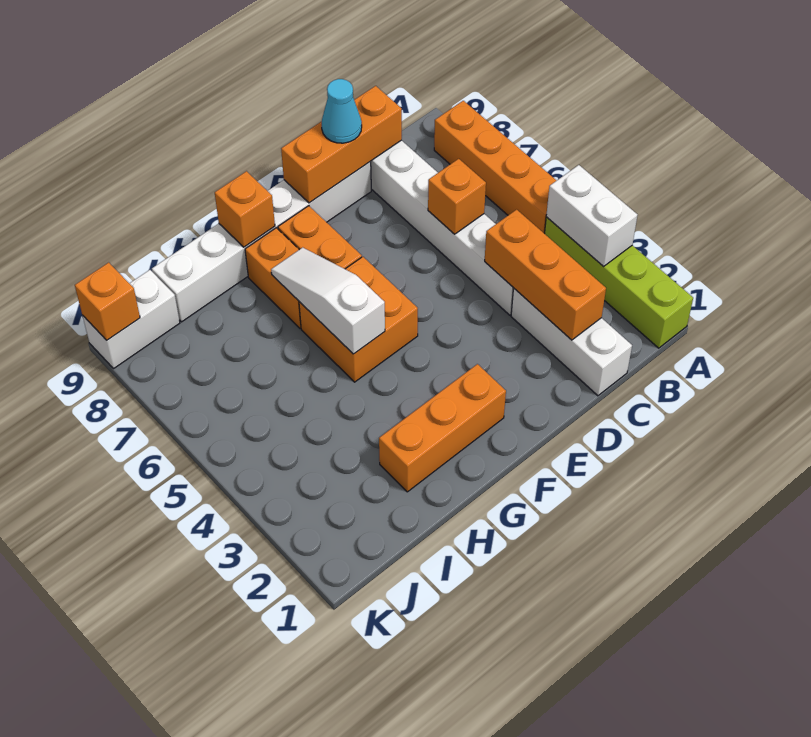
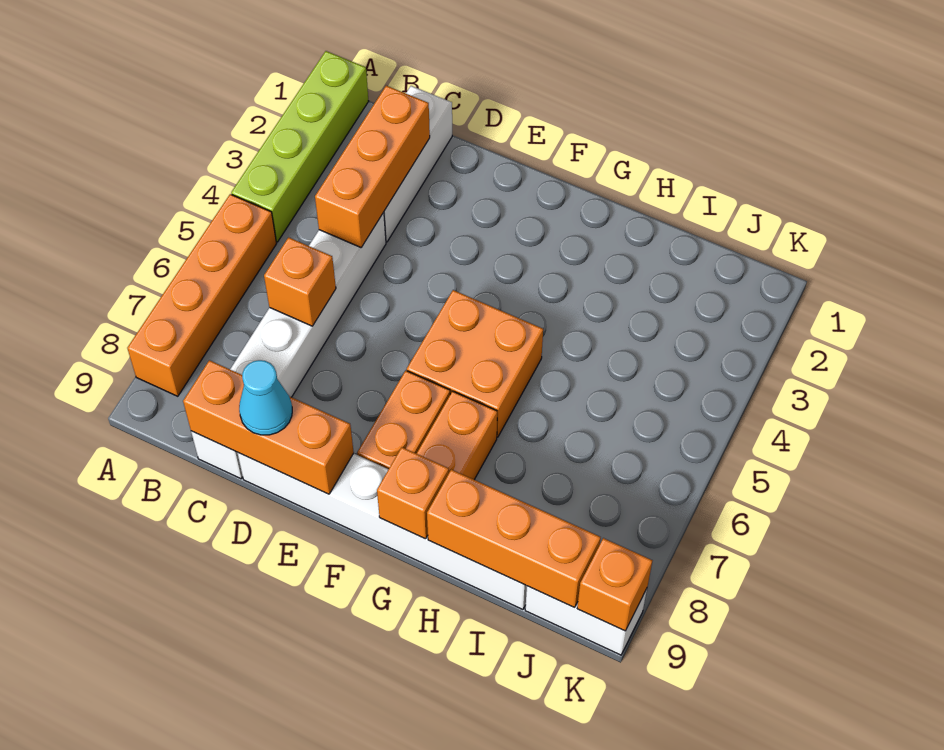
white brick A3:A4 level 2 -> none
orange brick F2:H2 level 1 -> orange brick H9:J9 level 2
white slope G5:G7 level 2 top 5 -> none

